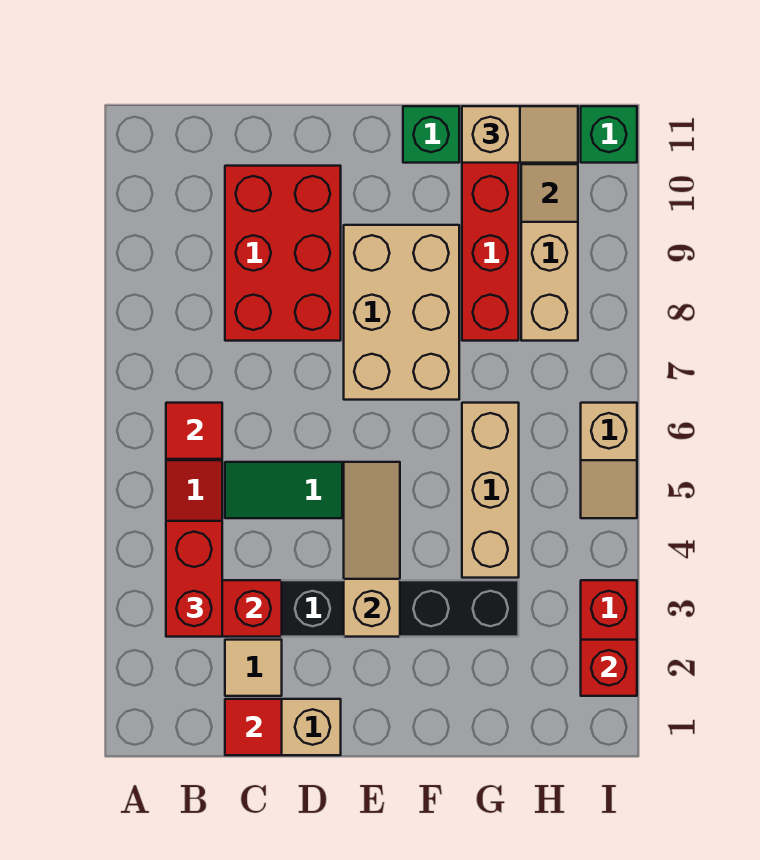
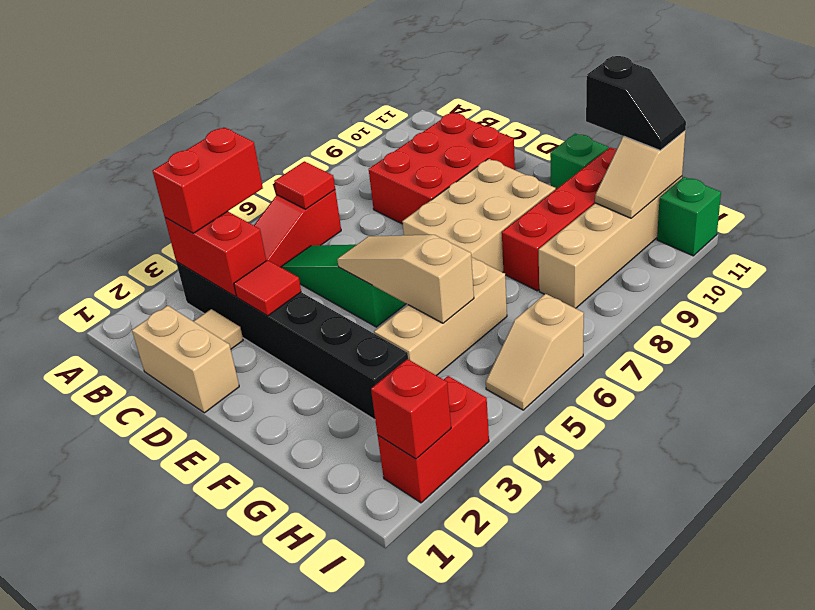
red tile C1 level 2 -> red tile D3 level 2
tan slope E3:E5 level 2 top 3 -> tan slope E5:G5 level 2 top G
tan slope G11:H11 level 3 top G -> black slope G11:H11 level 3 top G

